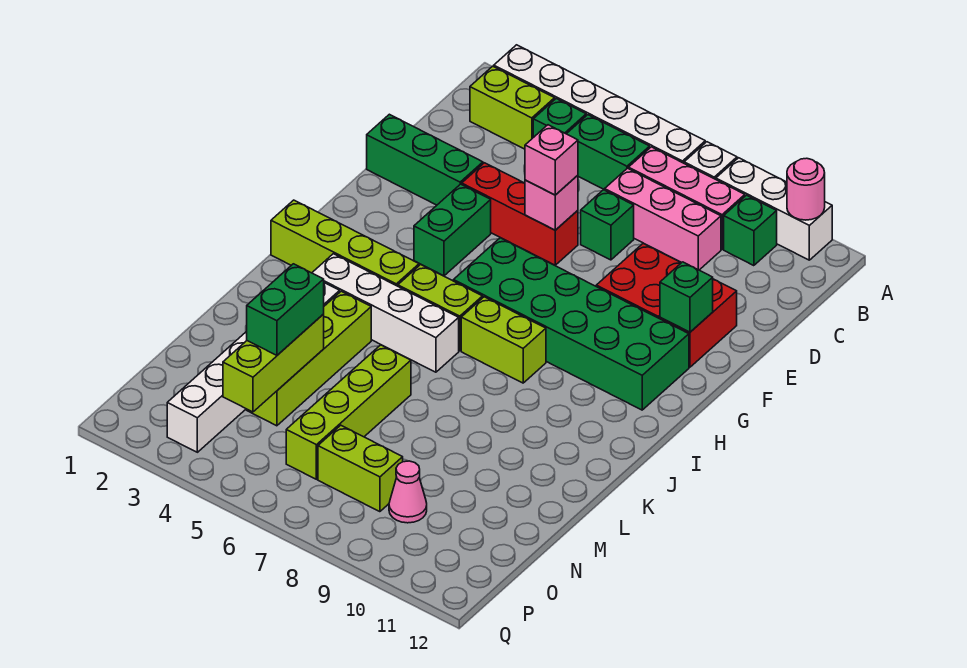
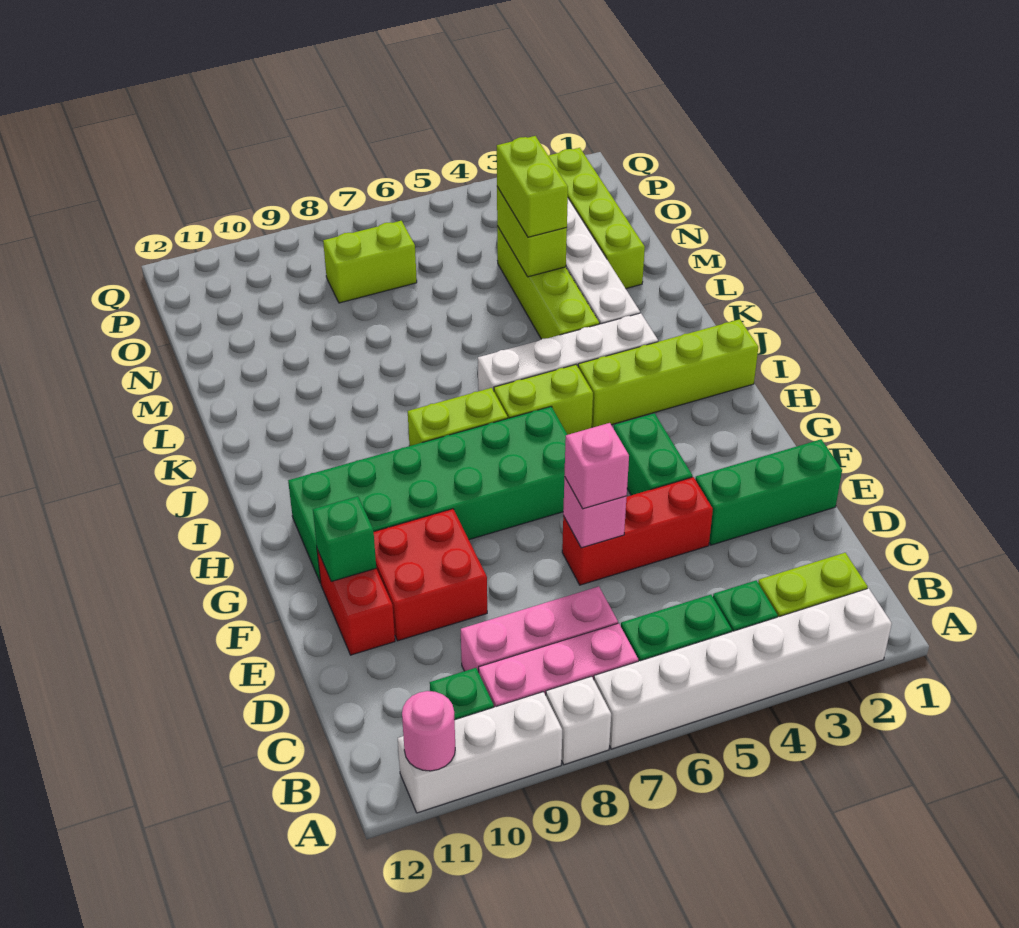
green brick D7 level 1 -> none
lime brick L6:O6 level 1 -> lime brick M2:P2 level 1
lime brick M4:O4 level 2 -> lime brick M4:N4 level 2
green brick M4:N4 level 3 -> lime brick M4:N4 level 3
pink cone O9 level 1 -> none

